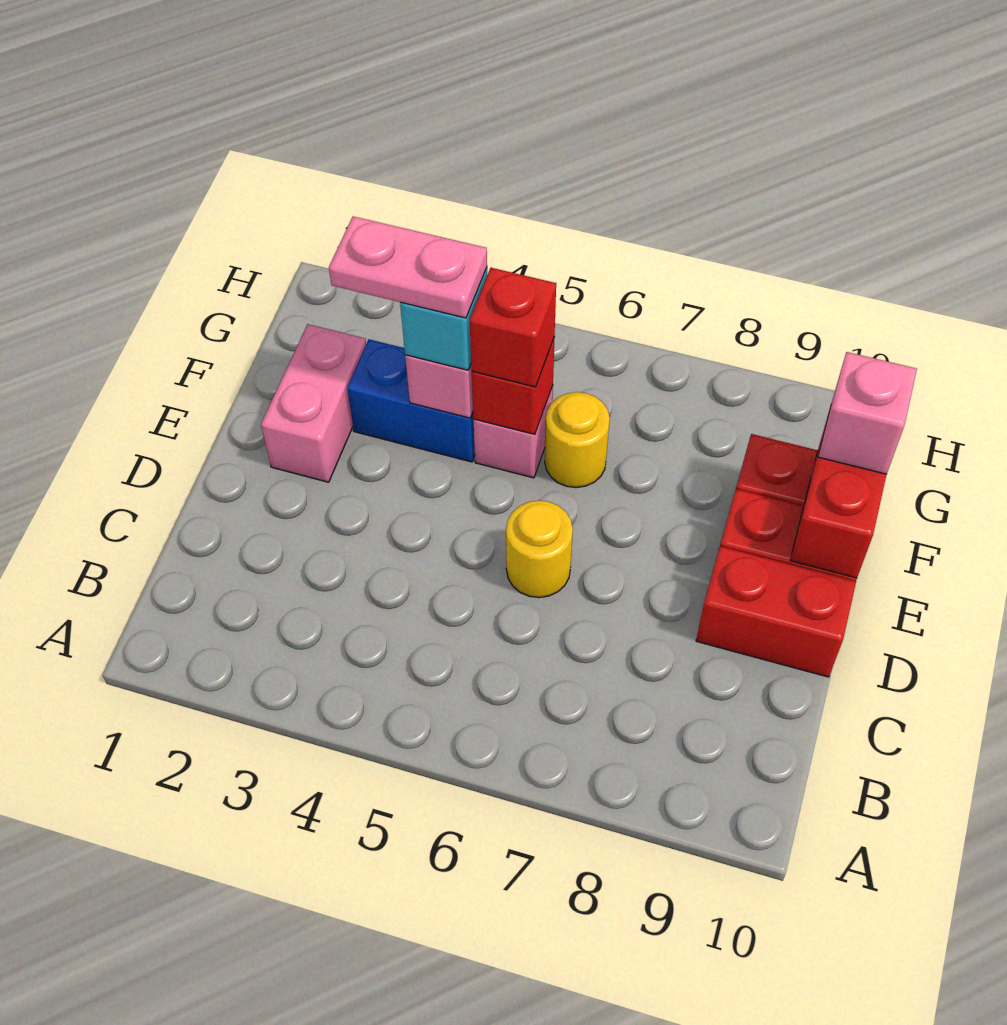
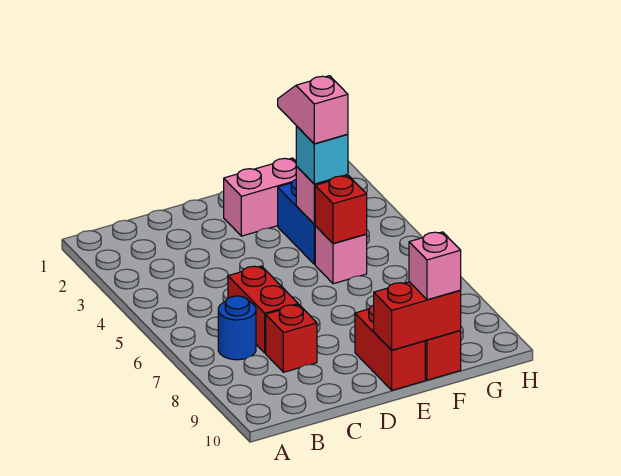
none -> blue round brick B7 level 1
yellow round brick D6 level 1 -> none
red brick D9:D10 level 1 -> red brick C6:C7 level 1
pink plate F3:F4 level 4 -> pink slope F3:F4 level 4 top 4
red brick F5 level 3 -> red brick C8 level 1
yellow round brick F6 level 1 -> none

